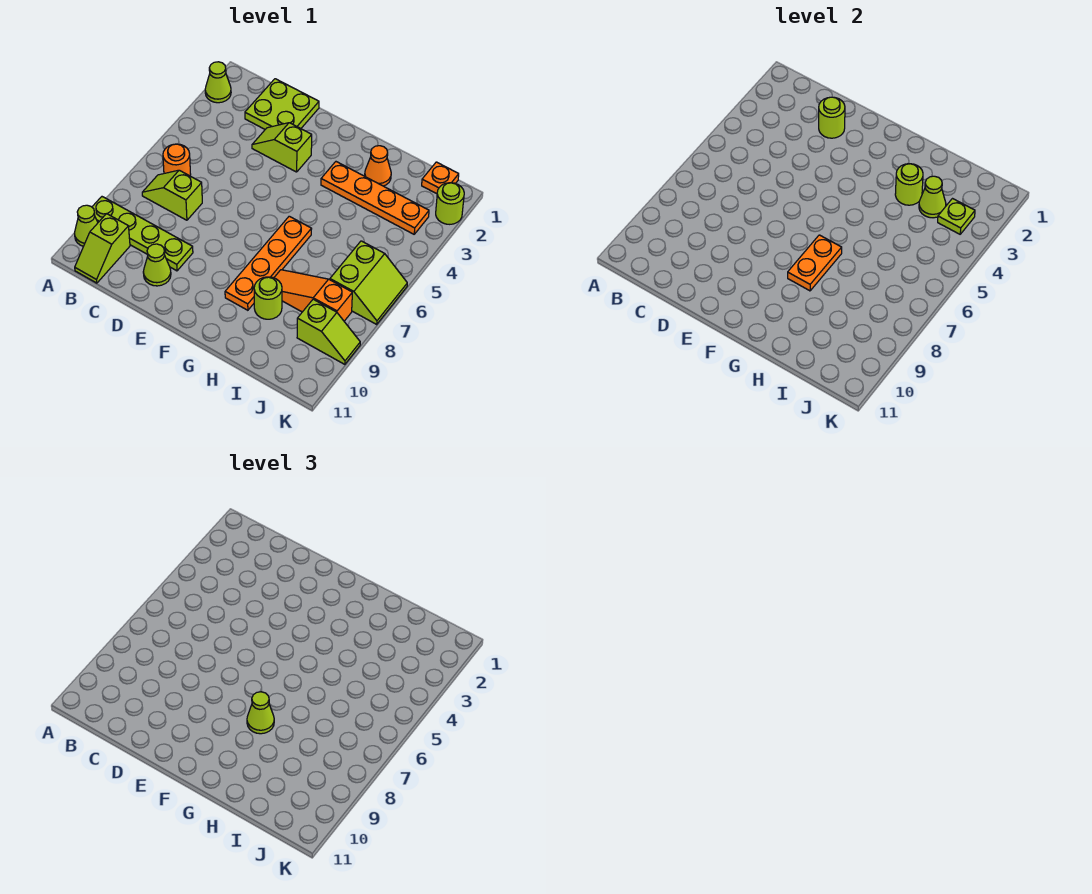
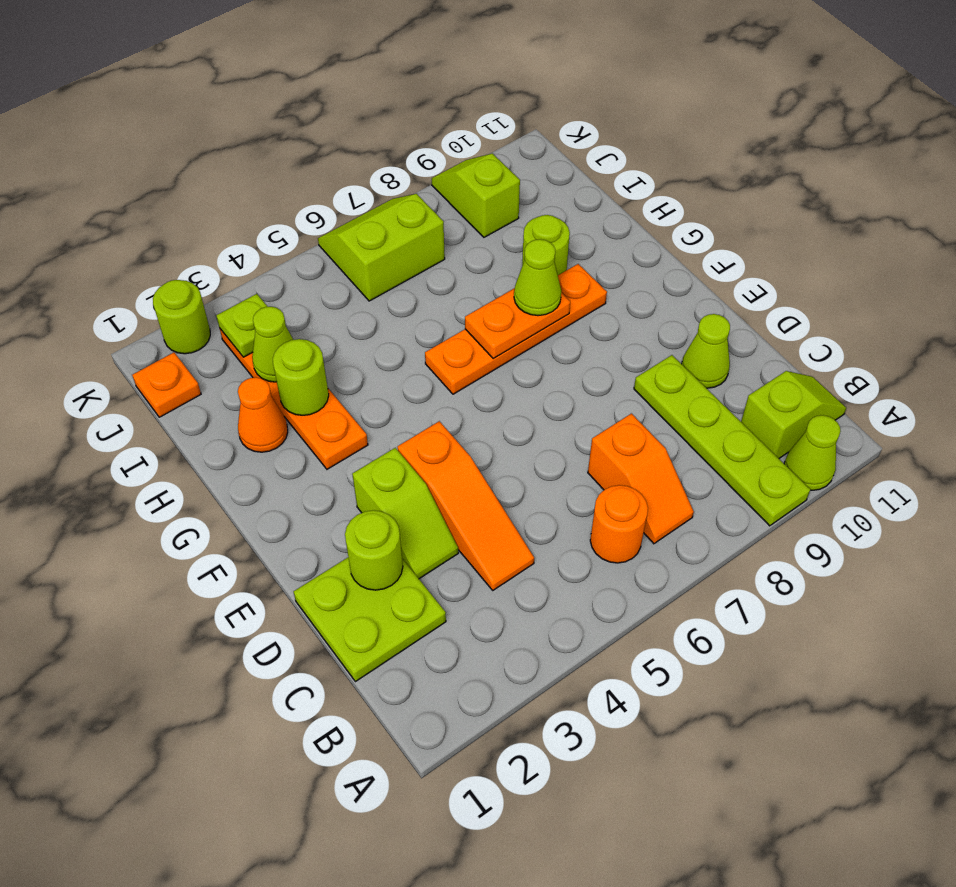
lime cone A2 level 1 -> none
lime slope B7:C7 level 1 top C -> orange slope B7:C7 level 1 top C
orange slope H8:J8 level 1 top J -> orange slope C4:E4 level 1 top E

